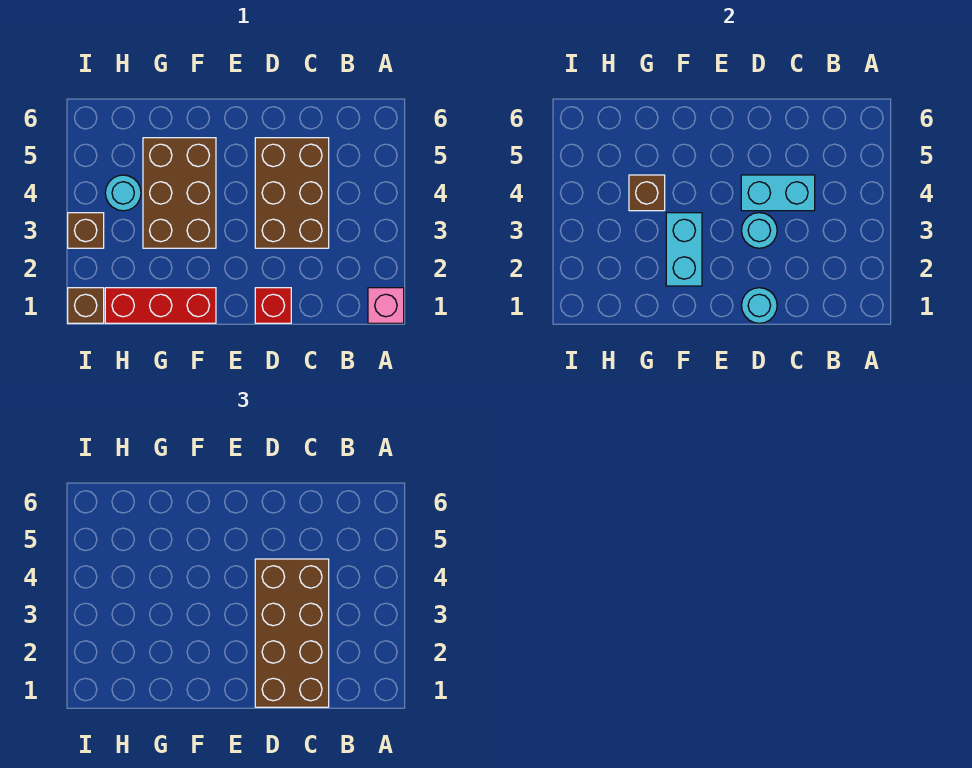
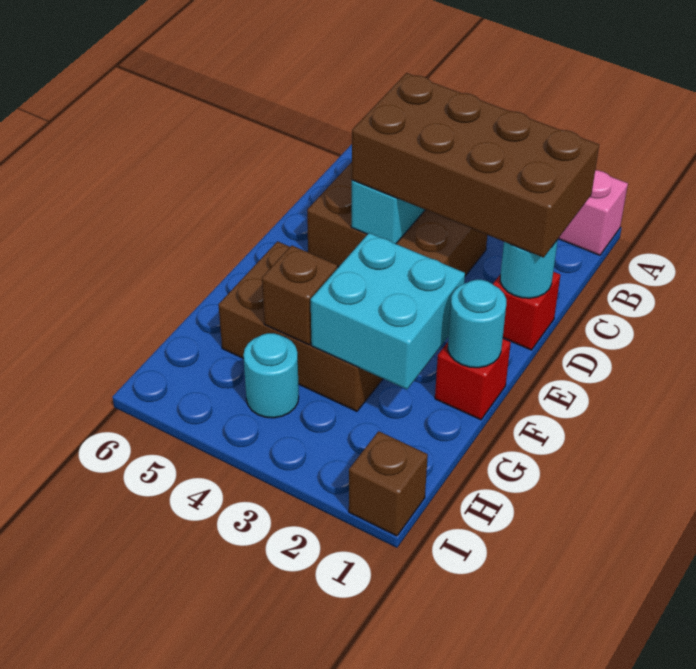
cyan round brick D3 level 2 -> cyan round brick F1 level 2
red brick F1:H1 level 1 -> red brick F1 level 1
cyan brick F2:F3 level 2 -> cyan brick F2:G3 level 2
brown brick I3 level 1 -> none

